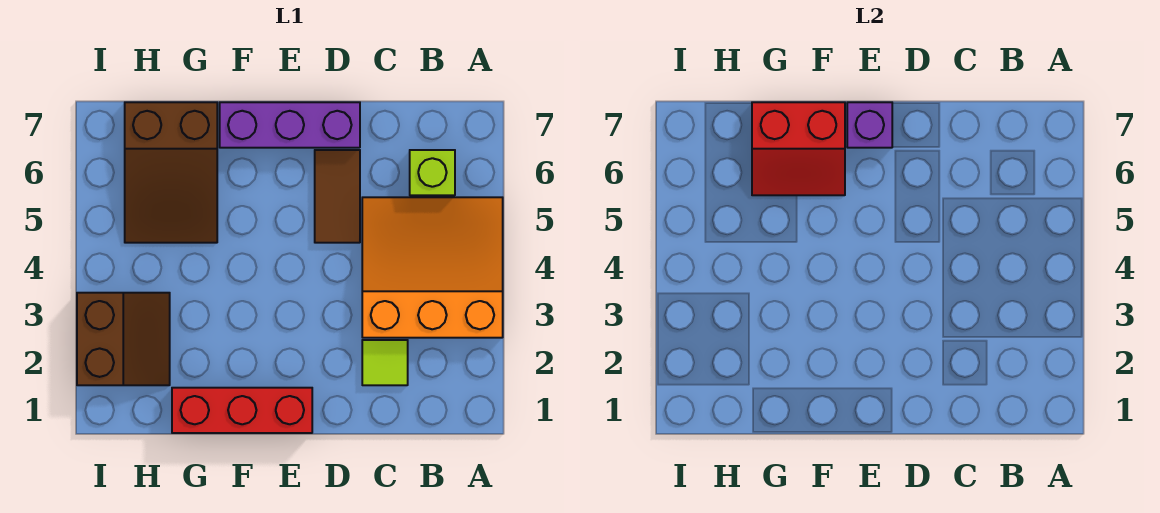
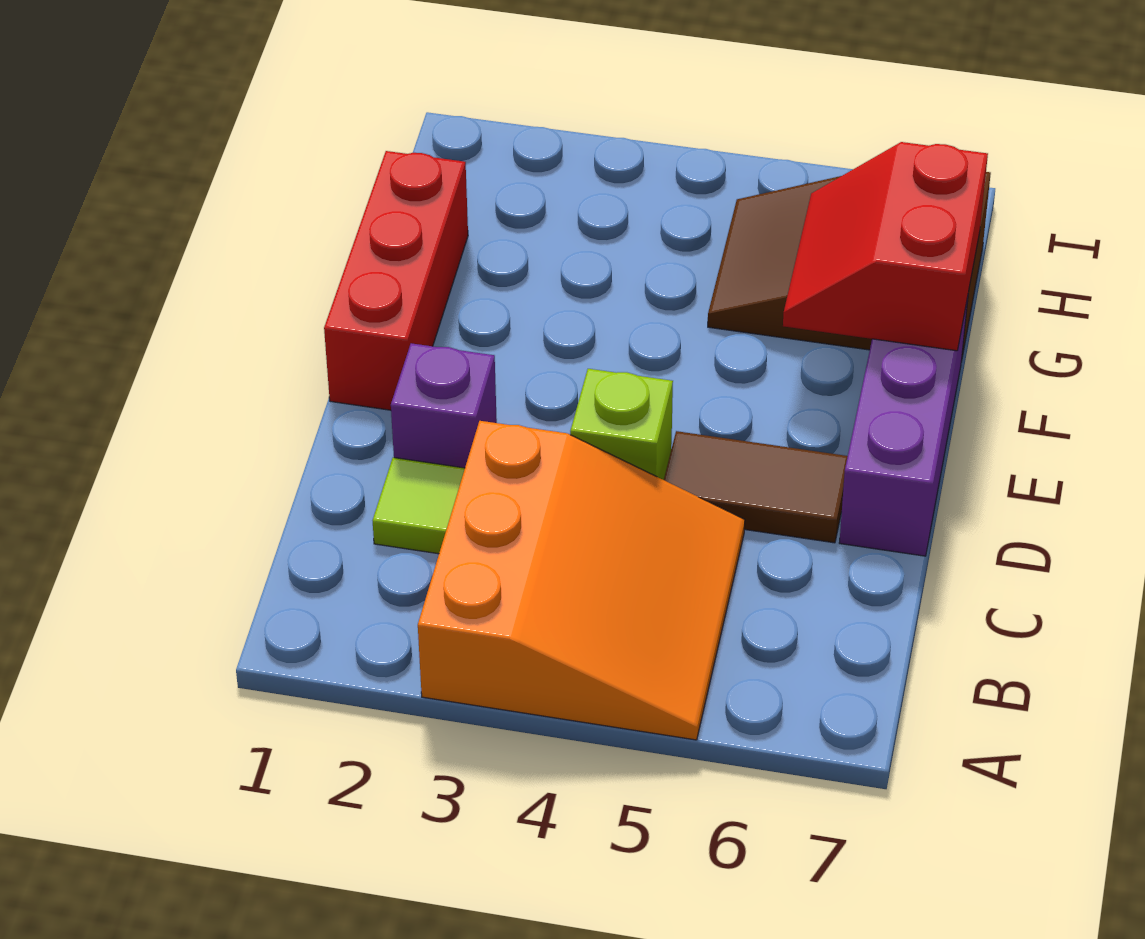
lime brick B6 level 1 -> lime brick D4 level 1
purple brick E7 level 2 -> purple brick D2 level 1
brown slope H2:I3 level 1 top I -> none

